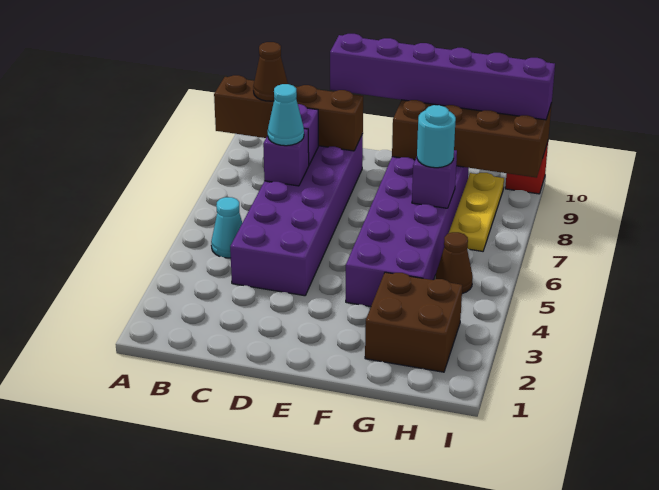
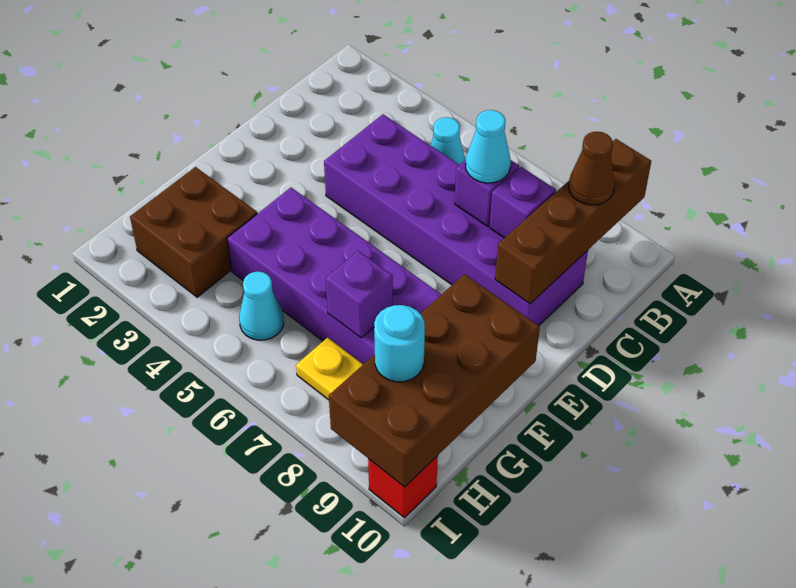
purple brick D10:I10 level 3 -> none
cyan round brick G7 level 3 -> cyan round brick H9 level 3
brown cone H5 level 1 -> cyan cone H5 level 1

